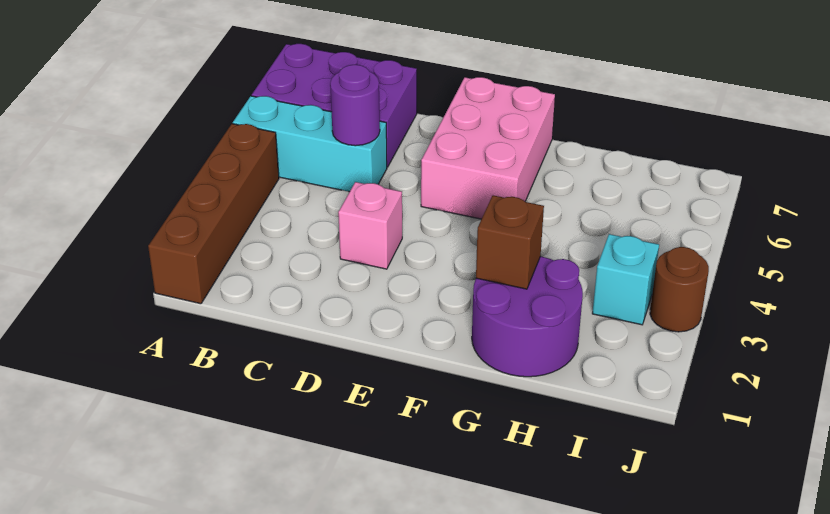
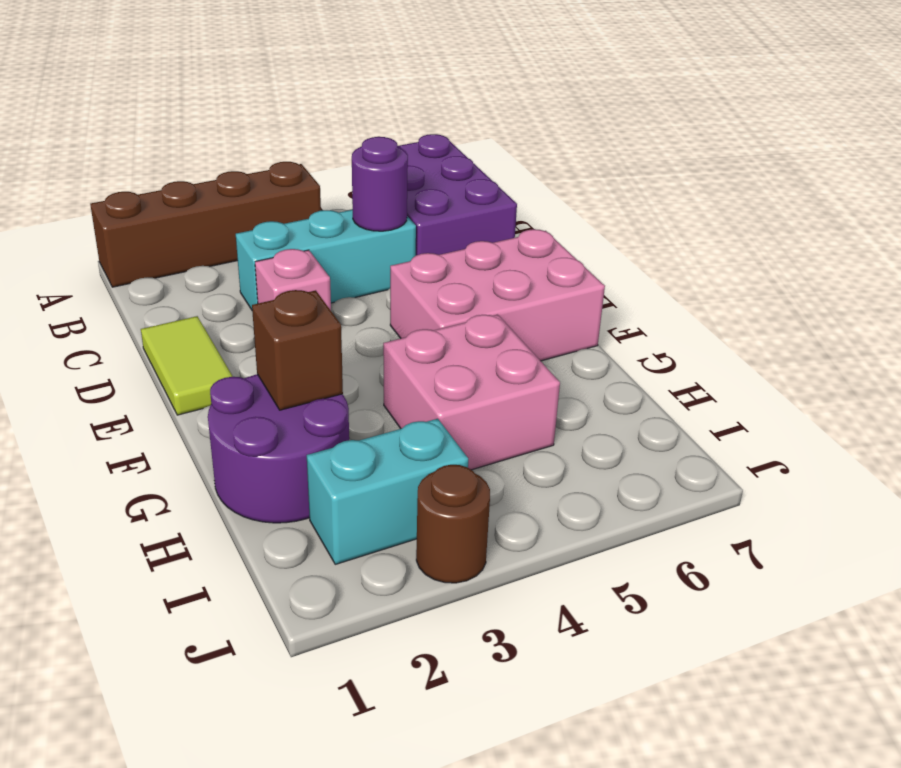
cyan brick A5:C5 level 1 -> cyan brick C3:C5 level 1
none -> lime tile D1:E1 level 1
none -> pink brick G4:H5 level 1
cyan brick I3 level 1 -> cyan brick I2:I3 level 1

